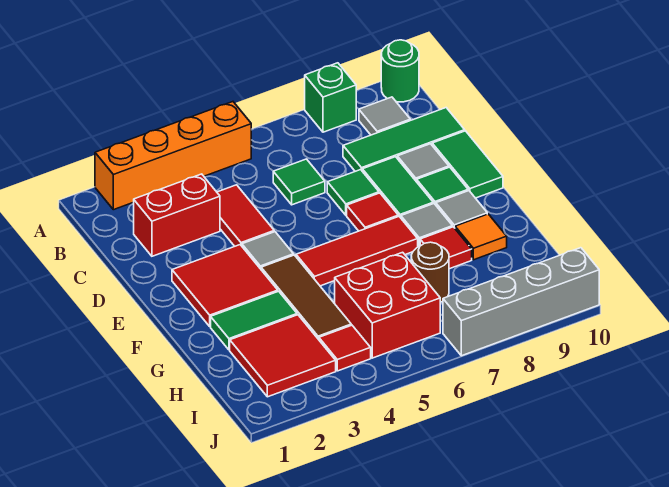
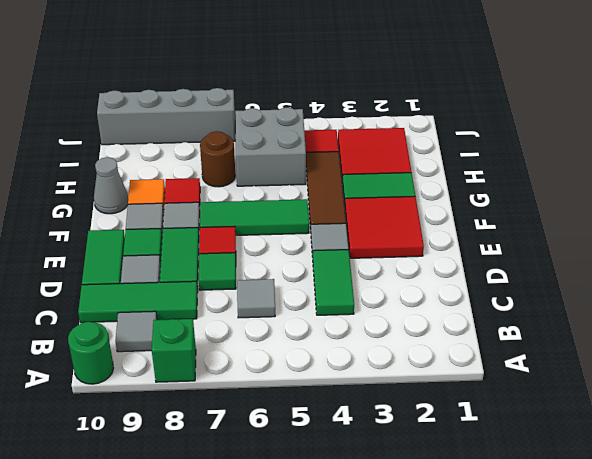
orange brick A2:A5 level 1 -> none
red brick C2:C3 level 1 -> none
red tile C4:D4 level 1 -> green tile C4:D4 level 1
green tile C6 level 1 -> grey tile C6 level 1
red tile F5:F7 level 1 -> green tile F5:F7 level 1
none -> grey cone G10 level 1
red brick H5:I6 level 1 -> grey brick H5:I6 level 1

